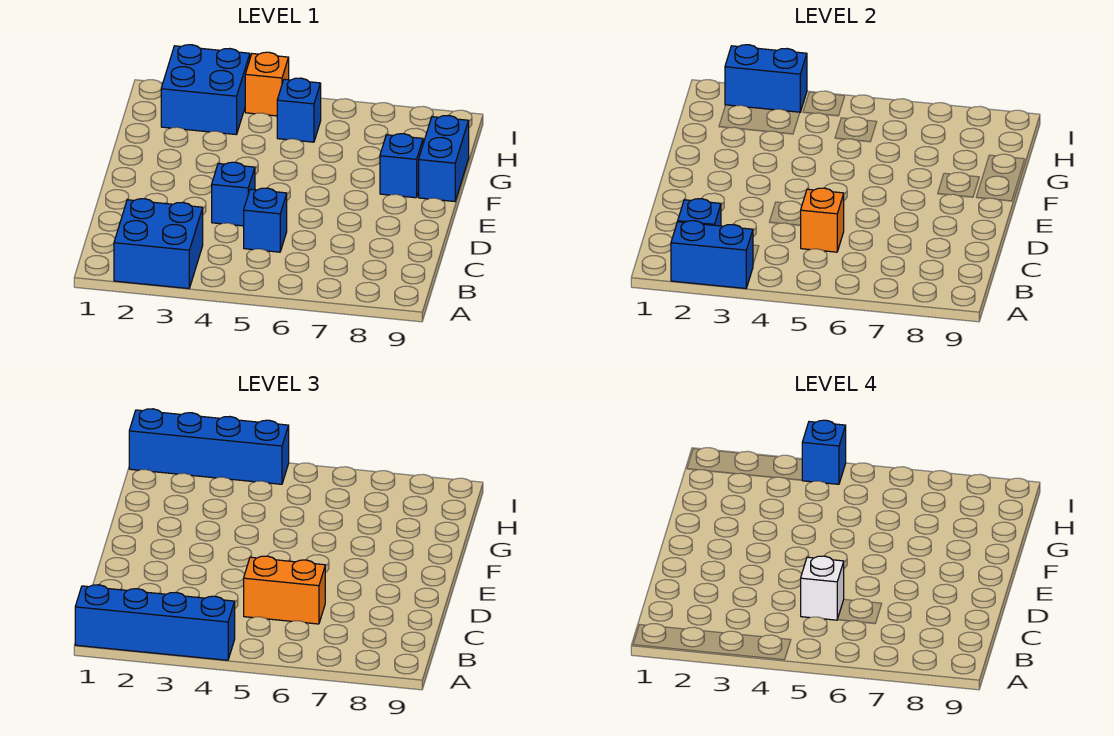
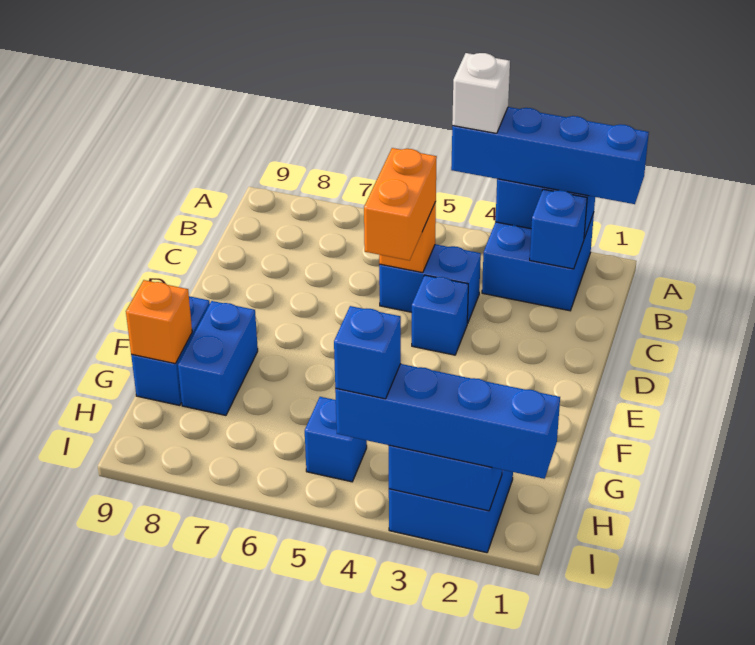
blue brick C5 level 1 -> blue brick C4:C5 level 1
orange brick C5:C6 level 3 -> orange brick C5:D5 level 3
white brick C5 level 4 -> white brick A4 level 4
blue brick F8 level 1 -> blue brick F8:G8 level 1
orange brick I4 level 1 -> orange brick G9 level 2

